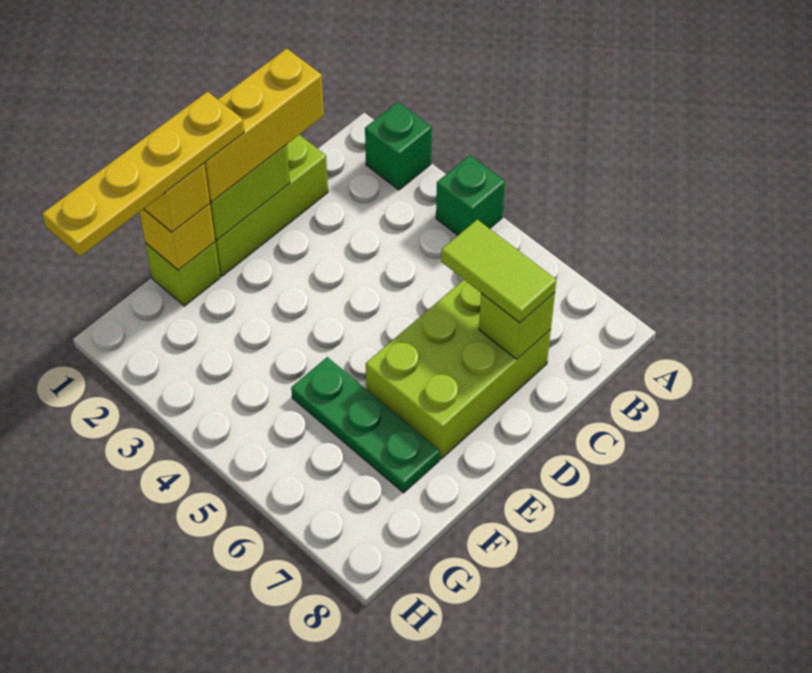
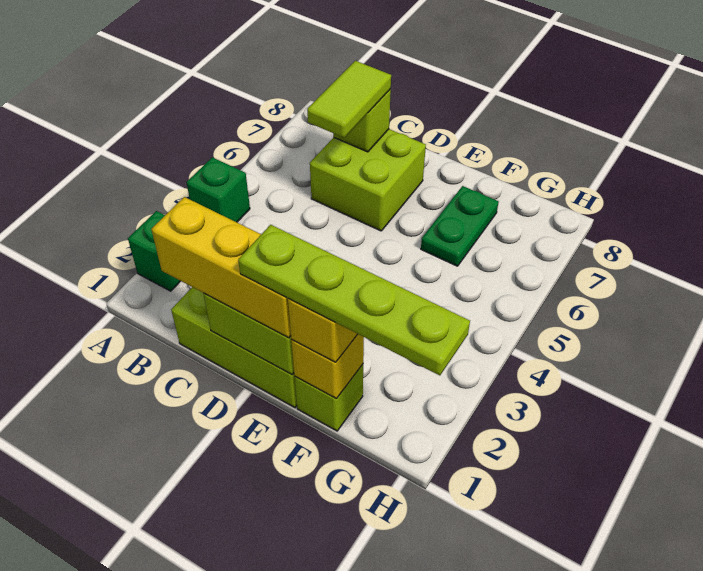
lime brick C6:E7 level 1 -> lime brick C6:D7 level 1
yellow plate E1:H1 level 4 -> lime plate E1:H1 level 4
green plate F5:F7 level 1 -> green plate F6:F7 level 1

